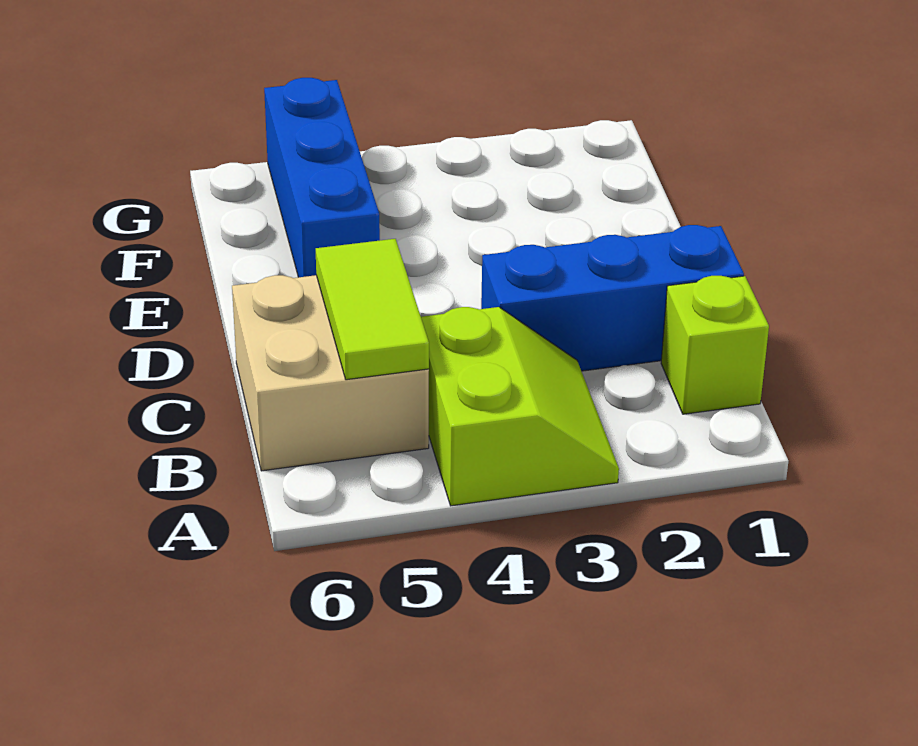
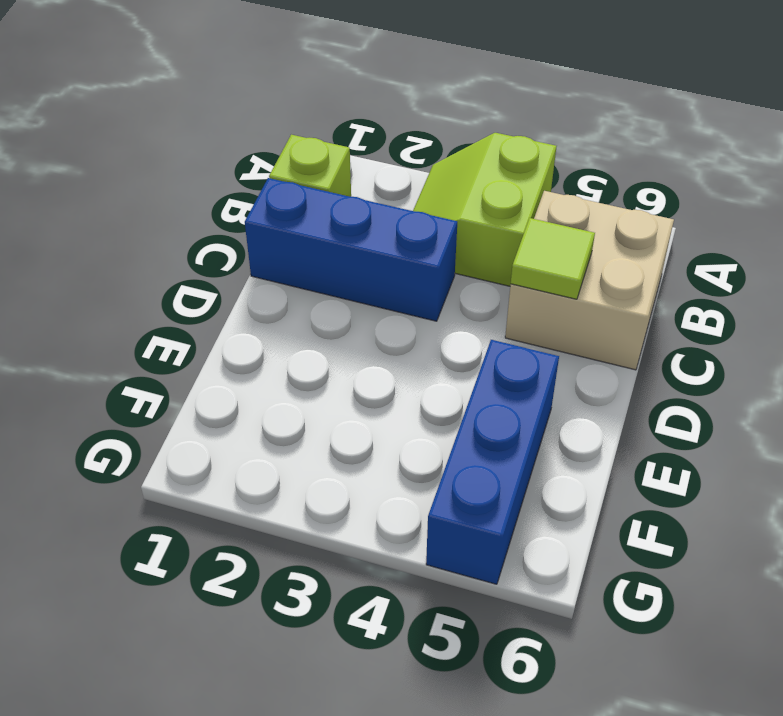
lime tile B5:C5 level 2 -> lime tile C5 level 2

